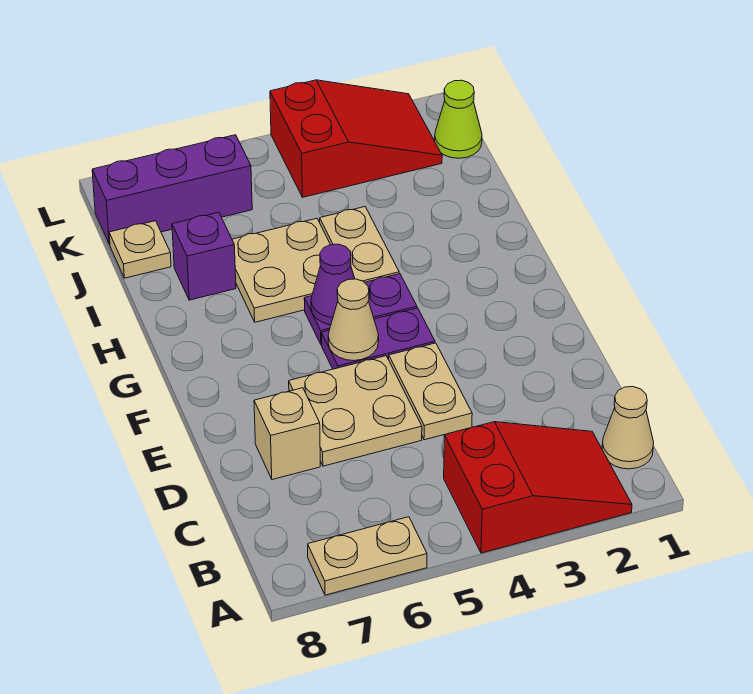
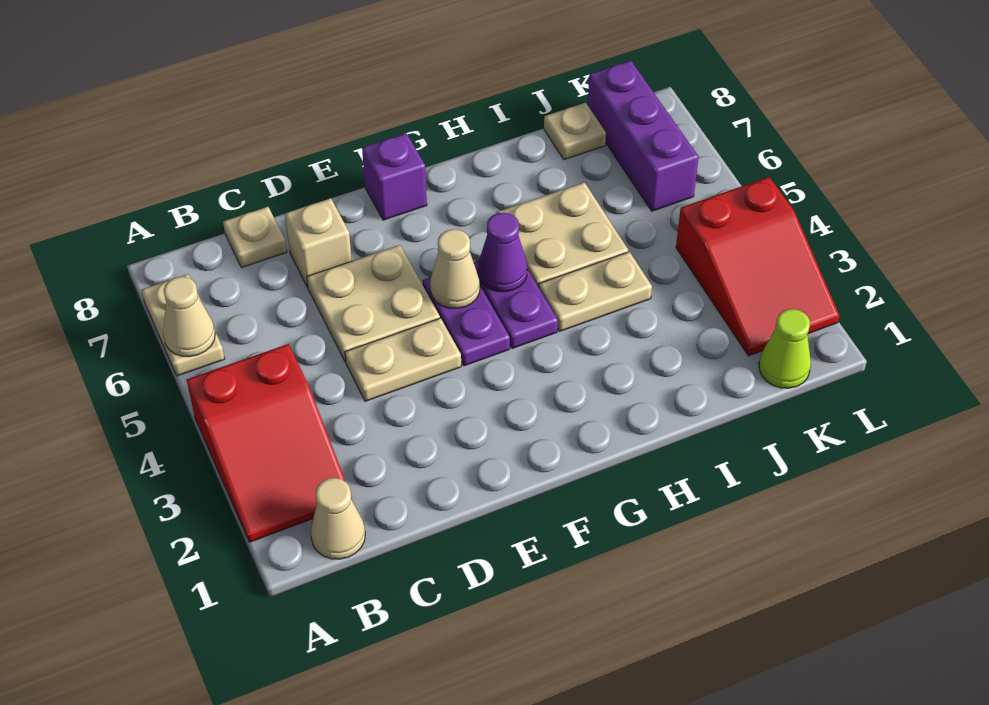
none -> tan cone A6 level 2
none -> tan plate C8 level 1
purple brick I7 level 1 -> purple brick F8 level 1

